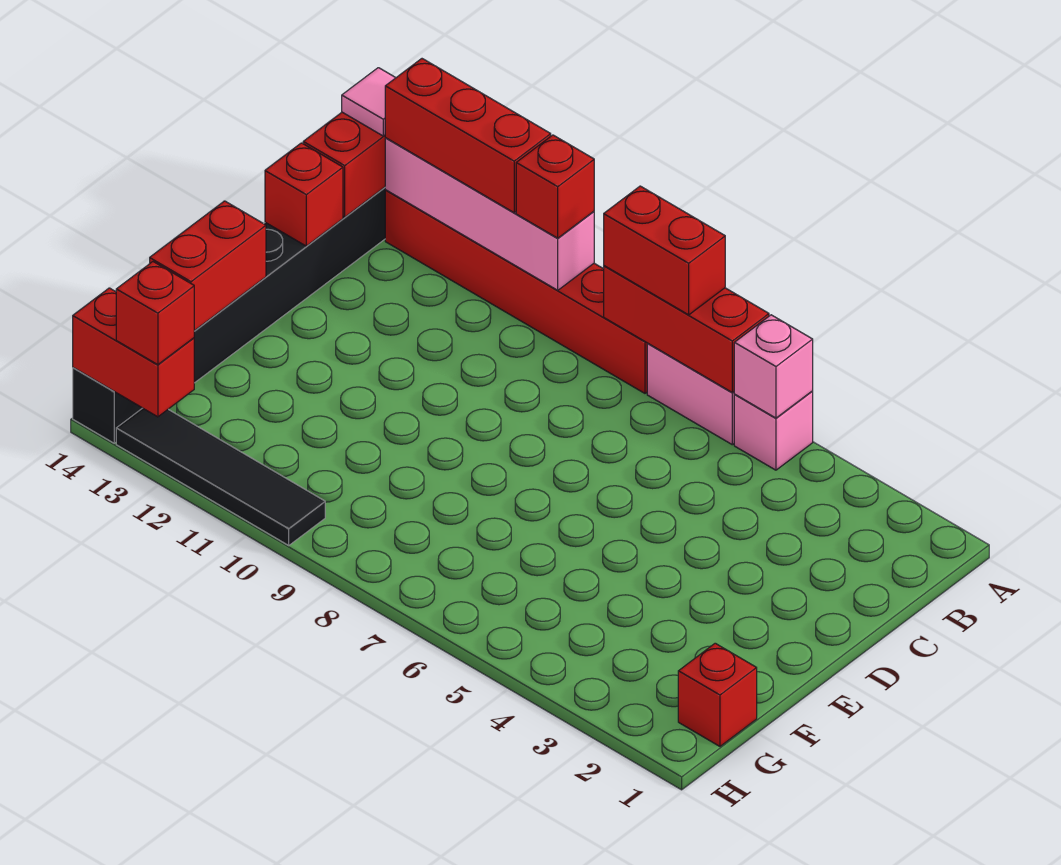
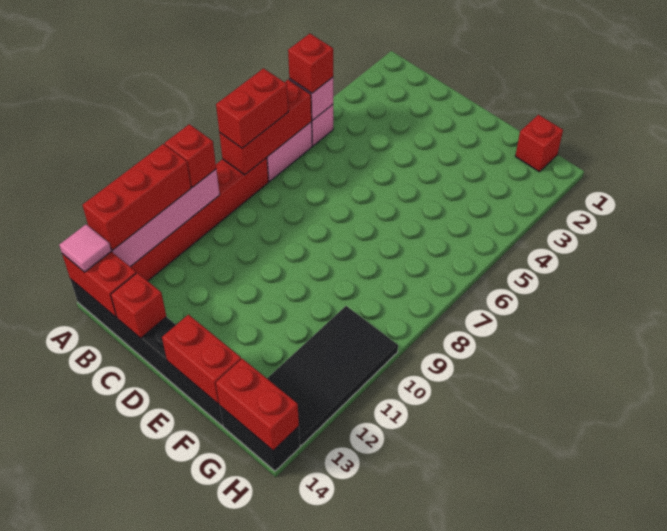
black tile H10:H13 level 1 -> black tile G10:H13 level 1
red brick H13:H14 level 2 -> red brick G14:H14 level 2
red brick H13 level 3 -> red brick A5 level 3

